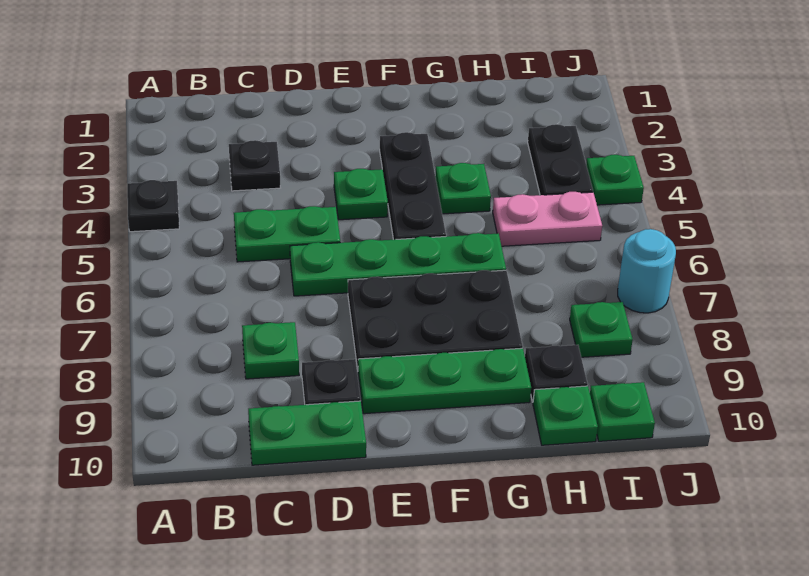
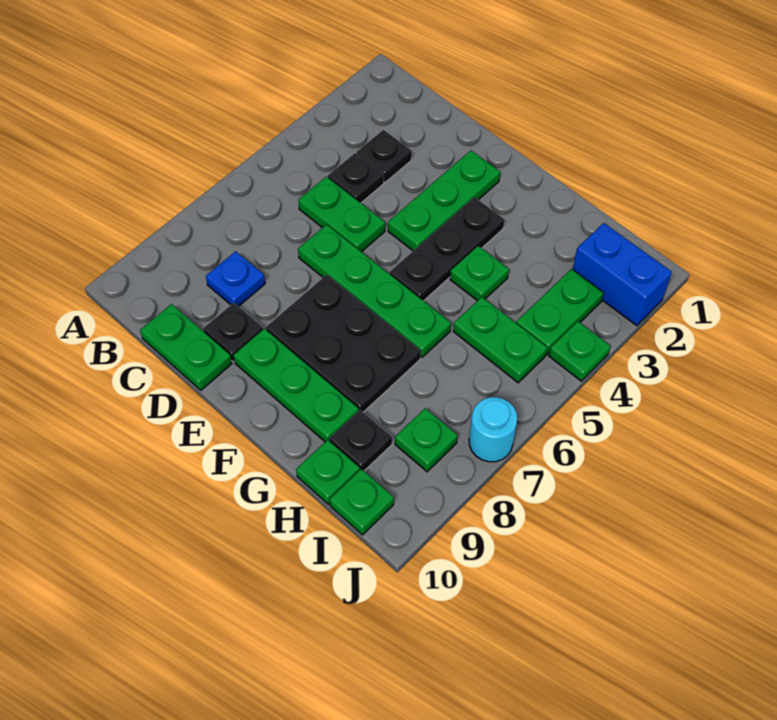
black plate A4 level 1 -> black plate C4 level 1
green plate C8 level 1 -> blue plate C8 level 1
green plate E4 level 1 -> green plate E2:E4 level 1
pink plate H5:I5 level 1 -> green plate H5:I5 level 1
none -> blue brick I2:J2 level 1
black plate I3:I4 level 1 -> green plate I3:I4 level 1

